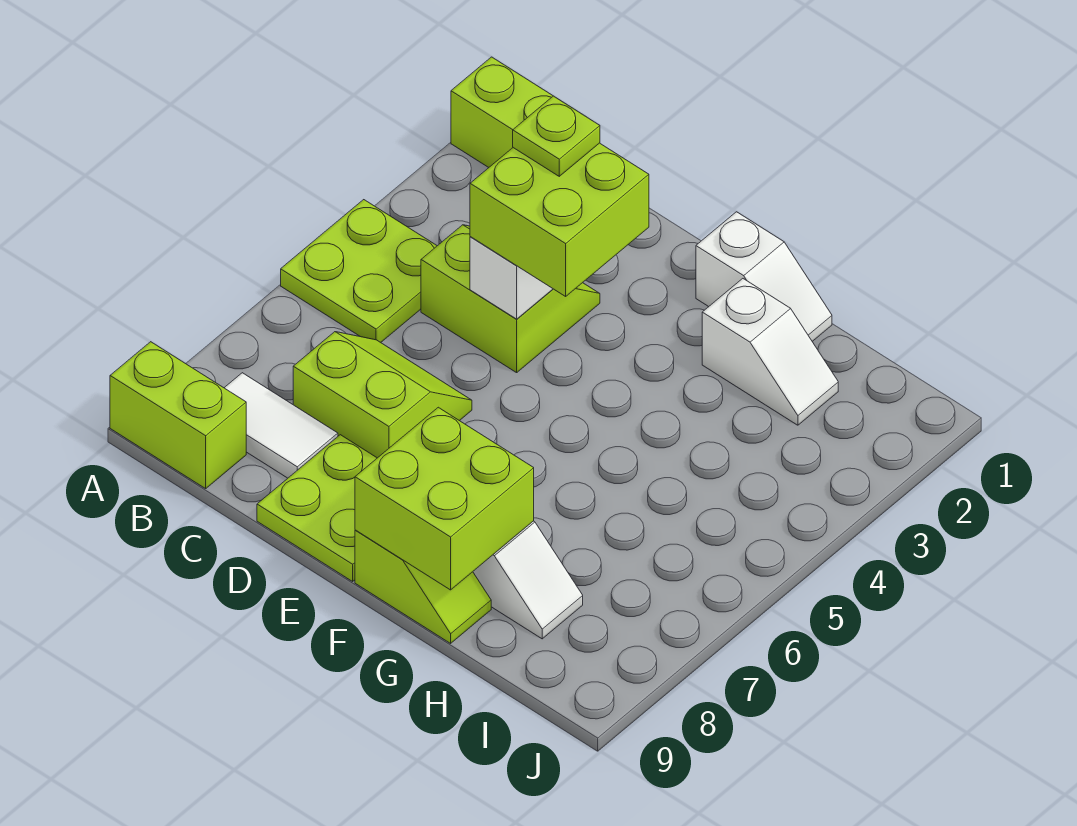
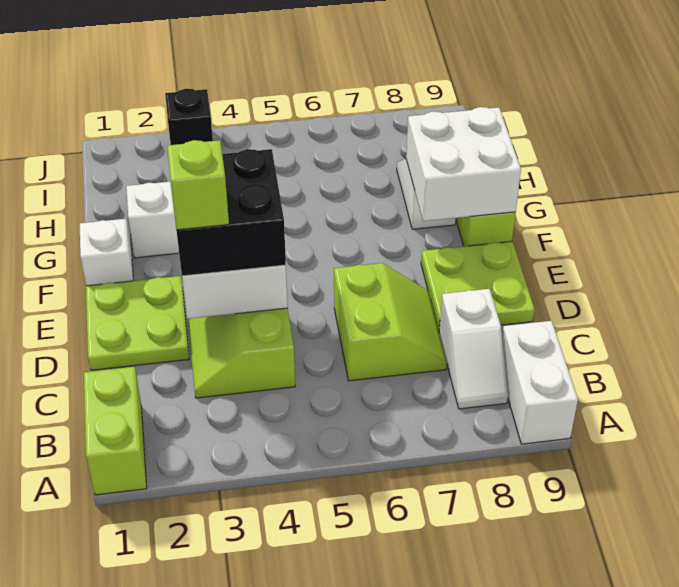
lime plate A4:B5 level 1 -> lime plate D1:E2 level 1
lime brick A9:B9 level 1 -> white brick A9:B9 level 1
white tile B8:C8 level 1 -> white slope B8:C8 level 1 top C
lime slope C6:D7 level 1 top 7 -> lime slope C6:D7 level 1 top 6
lime brick D3:E4 level 3 -> black brick D3:E4 level 3
lime plate D3 level 4 -> lime brick D3 level 4
lime brick F8:G9 level 2 -> white brick F8:G9 level 2
none -> black brick J3 level 1

